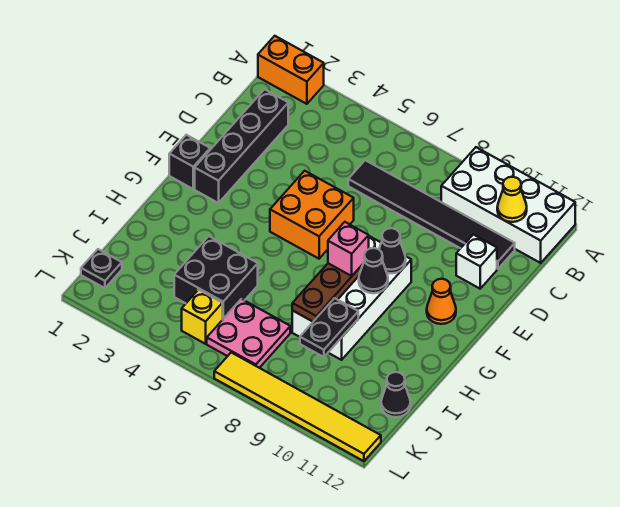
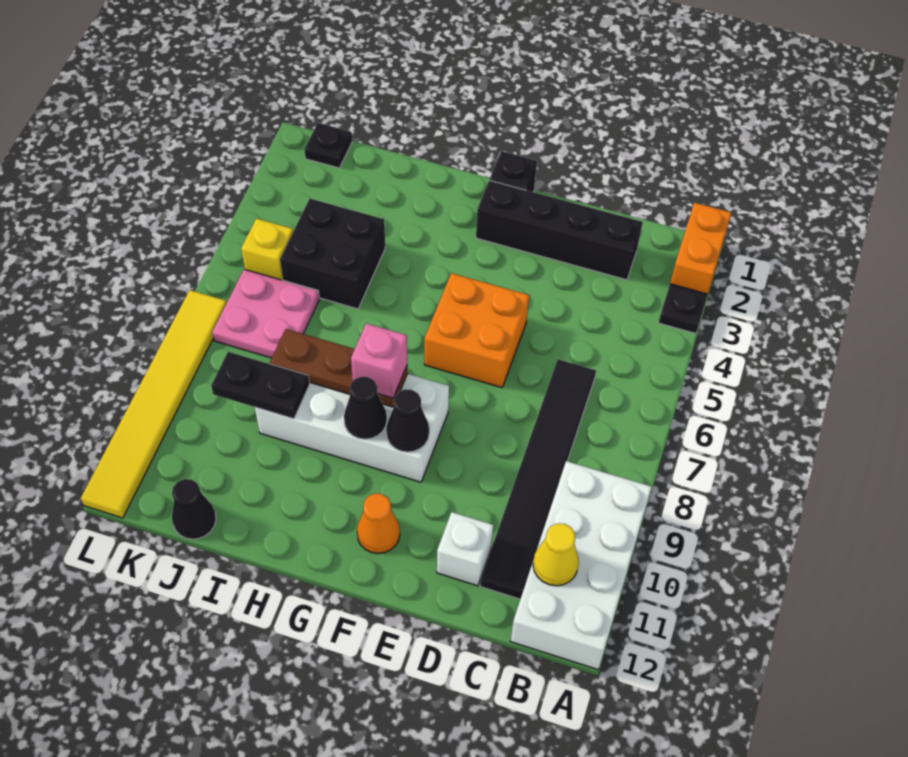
none -> black plate A3 level 1

